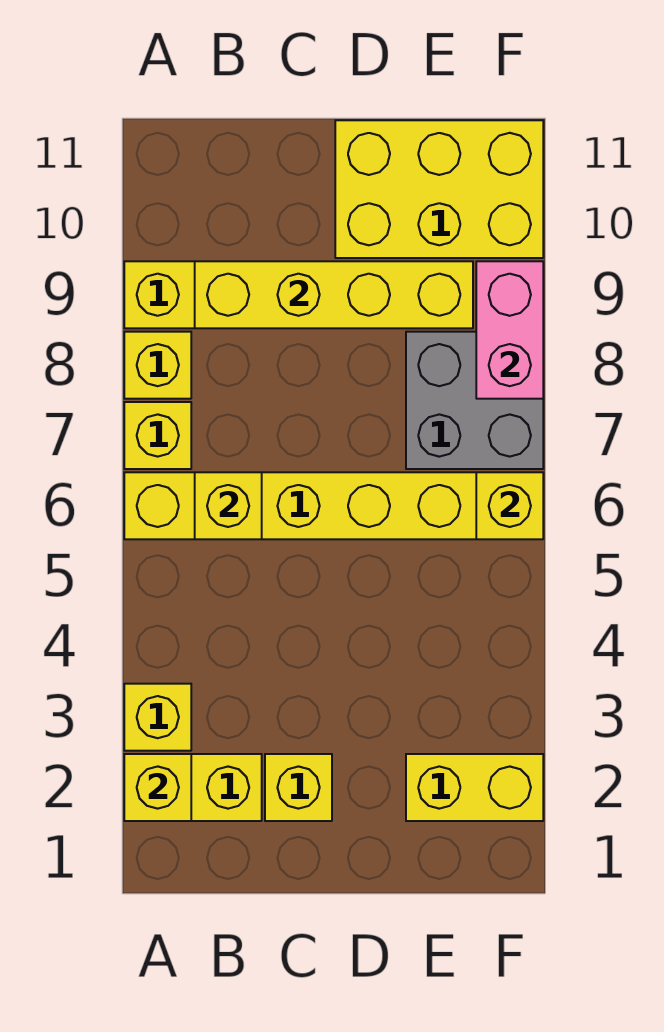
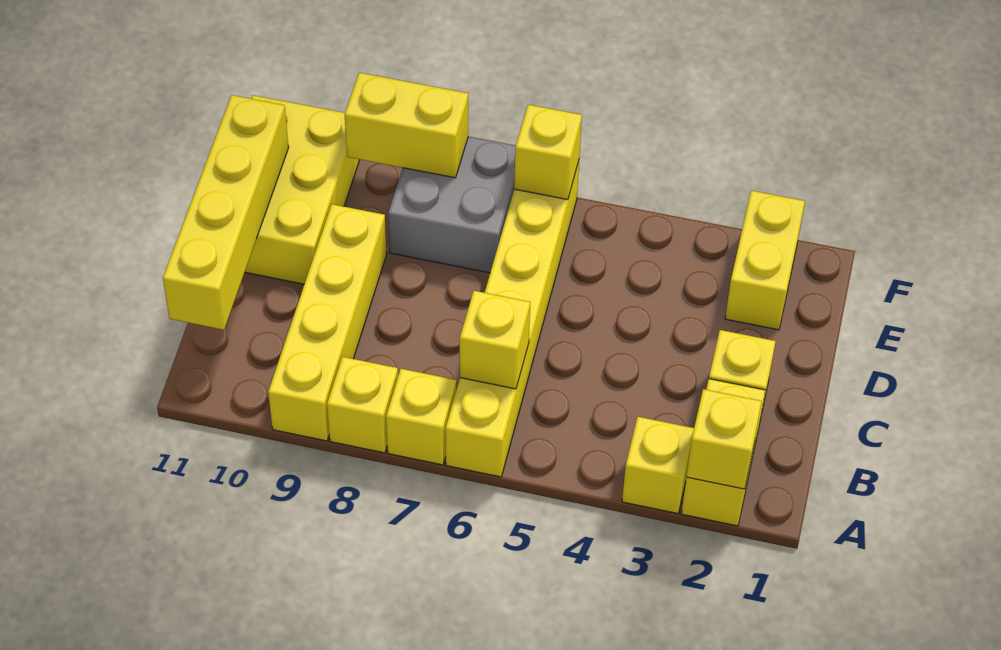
yellow brick B9:E9 level 2 -> yellow brick B11:E11 level 2
pink brick F8:F9 level 2 -> yellow brick F8:F9 level 2

